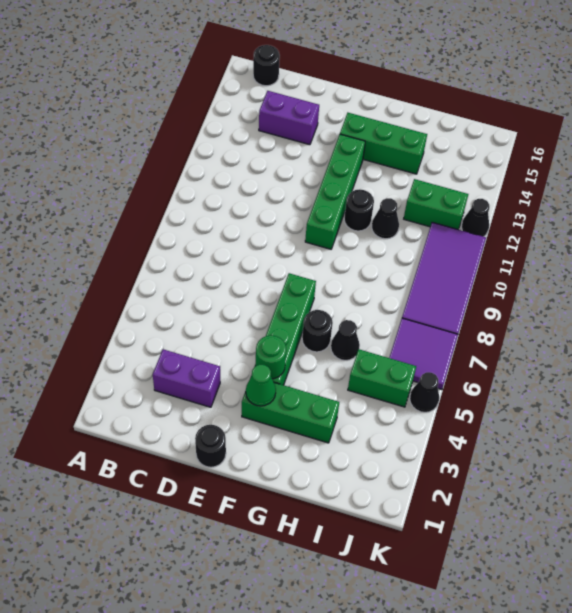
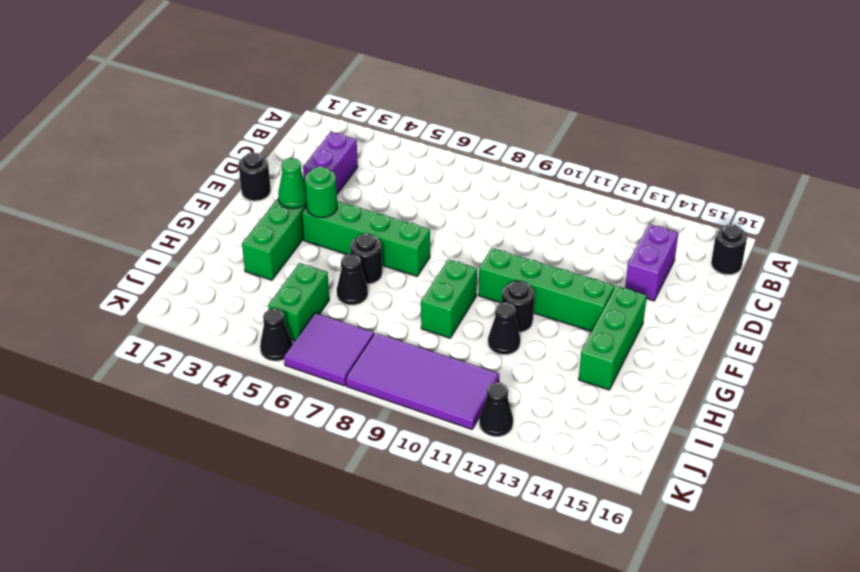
green brick I12:J12 level 1 -> green brick G9:H9 level 1

